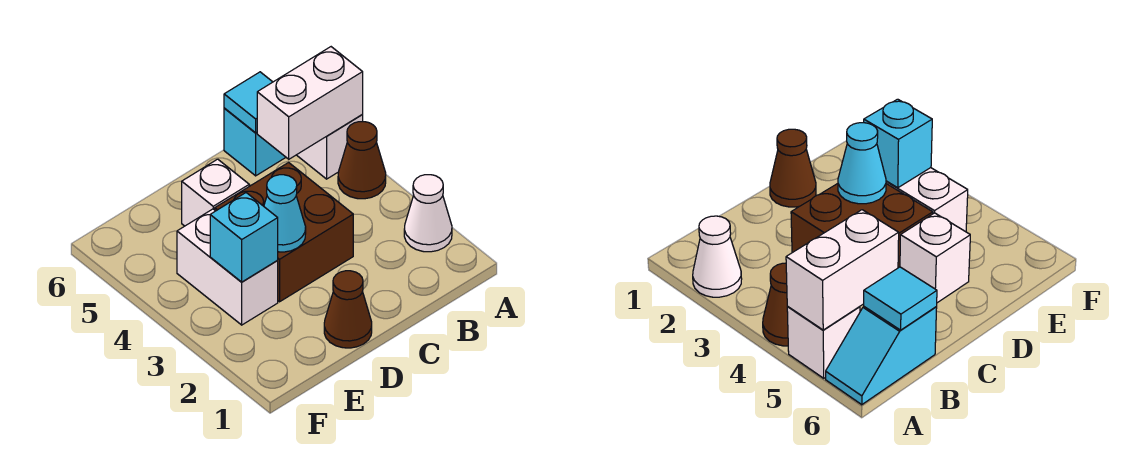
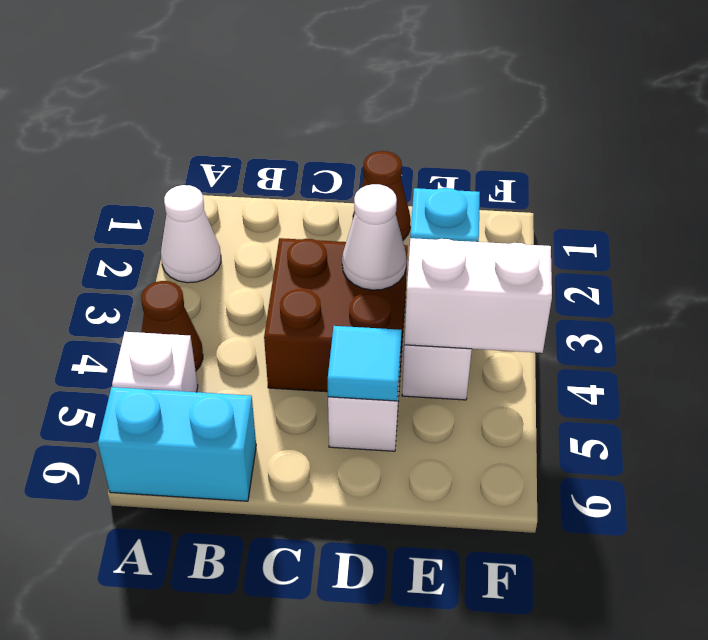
white brick A5:B5 level 2 -> white brick E4:F4 level 2
cyan slope A6:B6 level 1 top B -> cyan brick A6:B6 level 1
cyan tile B6 level 2 -> cyan tile D5 level 2
cyan cone D3 level 2 -> white cone D3 level 2

